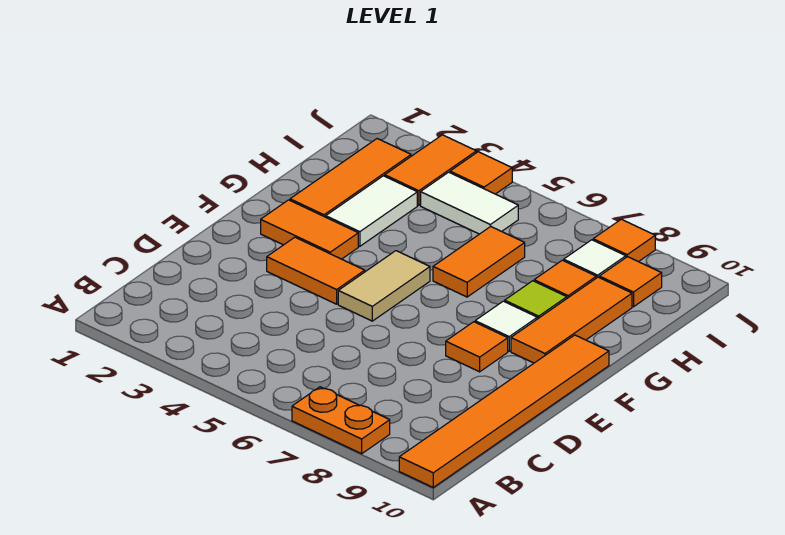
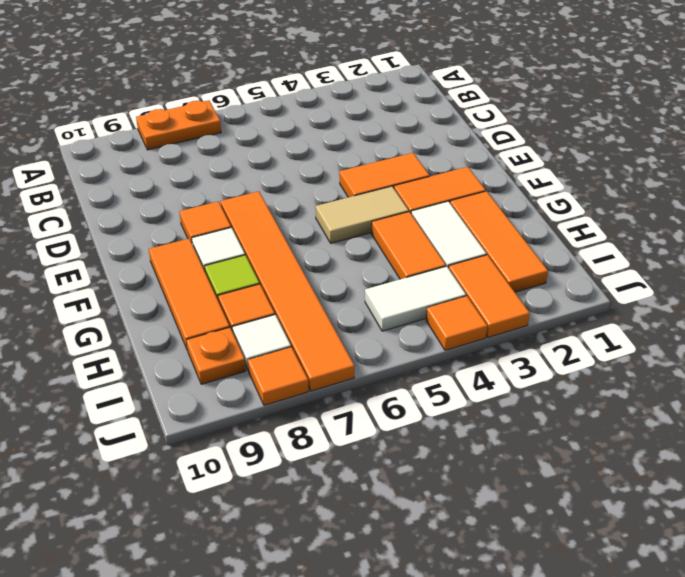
orange tile A10:F10 level 1 -> orange tile E7:J7 level 1
tan tile E5:F5 level 1 -> tan tile F4:F5 level 1
orange tile G6:H6 level 1 -> orange tile G4:H4 level 1
orange tile I9 level 1 -> orange plate I9 level 1

